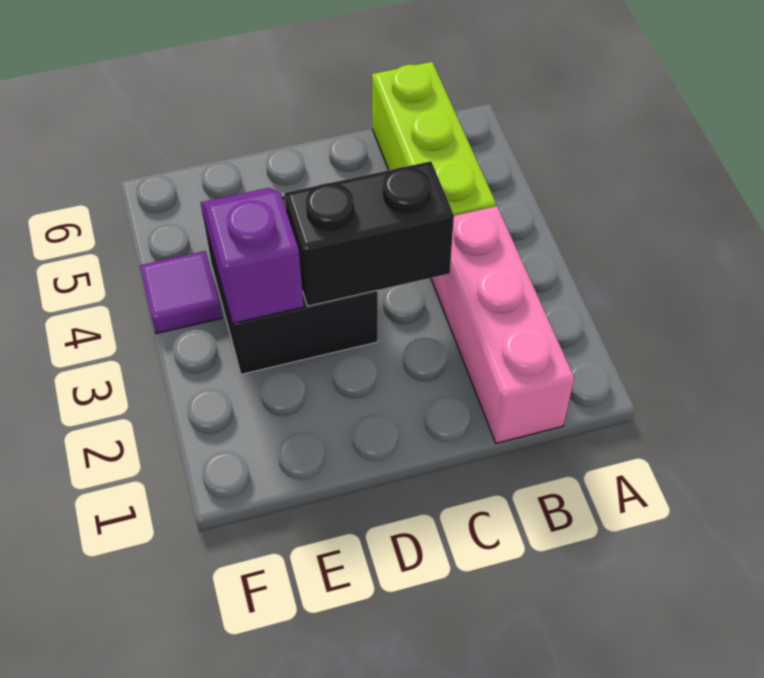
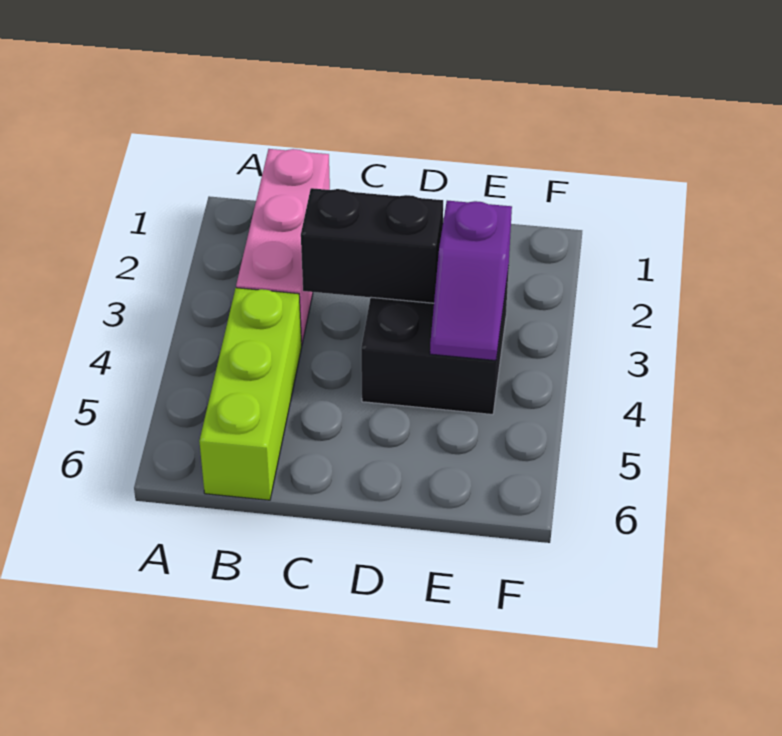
purple tile F4 level 1 -> none

